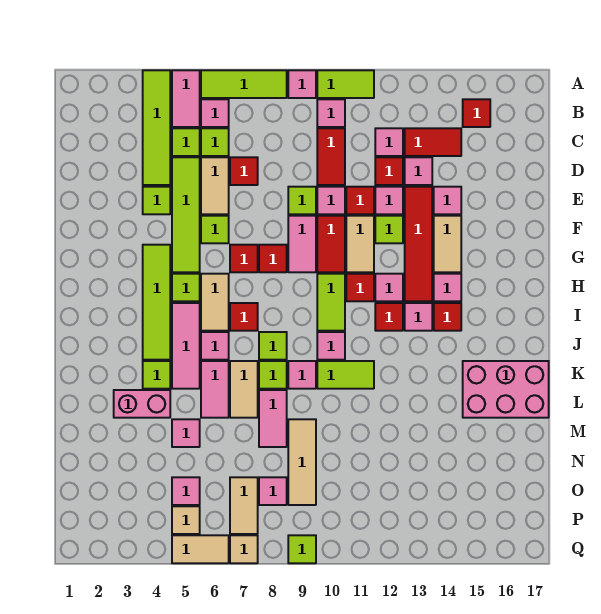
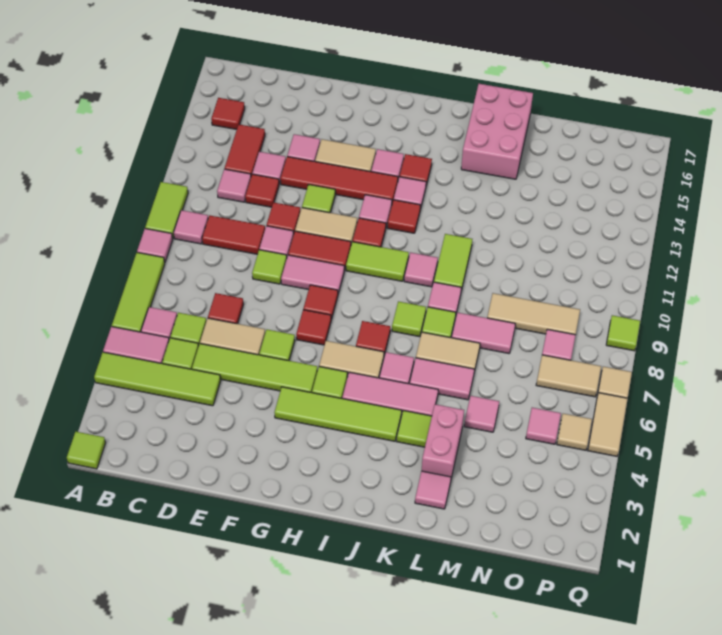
lime tile E4 level 1 -> lime tile A1 level 1
pink tile E12 level 1 -> pink tile L2 level 1

